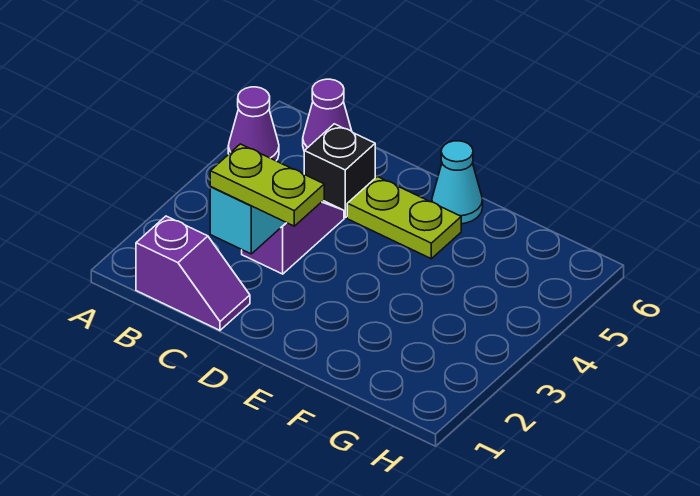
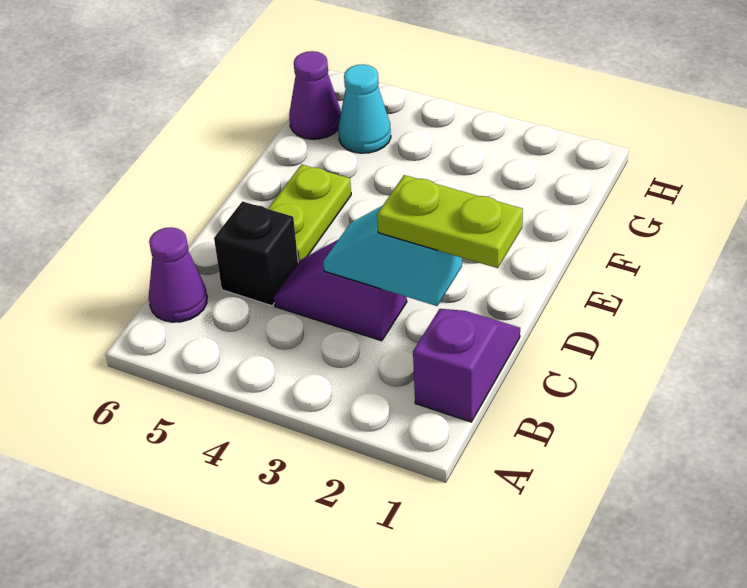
purple cone A5 level 1 -> purple cone G6 level 1
lime plate C2:D2 level 3 -> lime plate C1:C2 level 3
cyan cone E6 level 1 -> cyan cone G5 level 1

